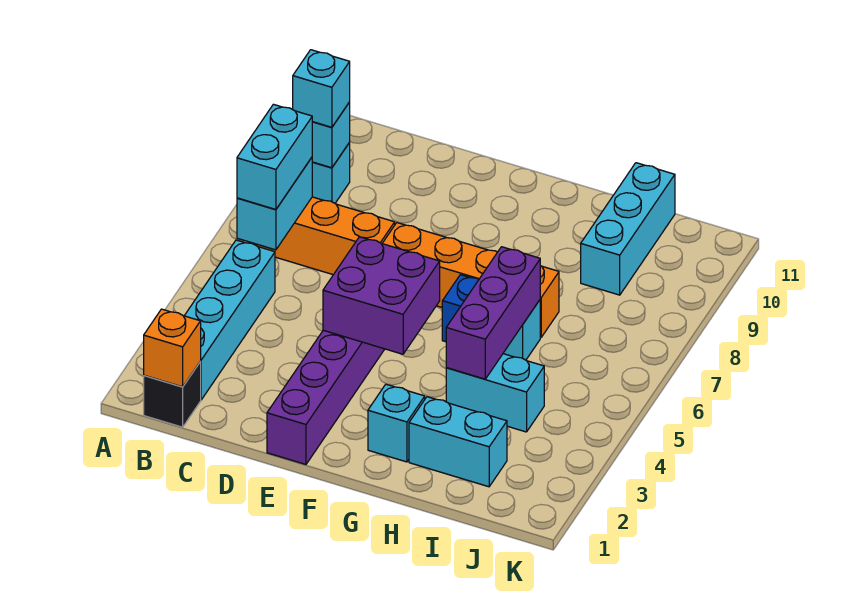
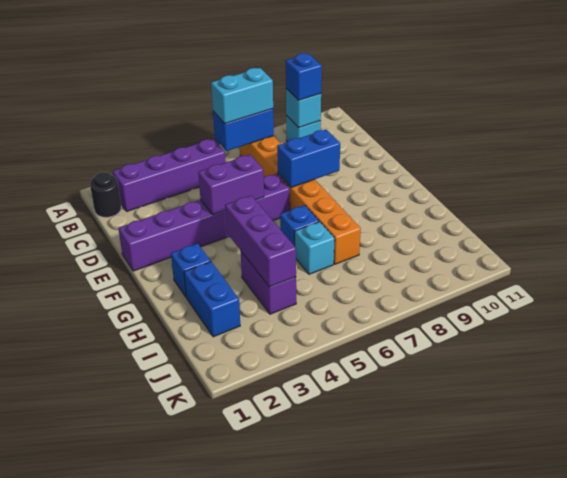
black brick B1 level 1 -> black round brick B1 level 1
orange brick B1 level 2 -> none
cyan brick B2:B5 level 1 -> purple brick B2:B5 level 1
cyan brick B6:B7 level 2 -> blue brick B6:B7 level 2
cyan brick B9 level 3 -> blue brick B9 level 3
purple brick E4:F5 level 2 -> purple brick E4:E5 level 2
none -> blue brick E7:E8 level 2
cyan brick G2 level 1 -> blue brick G2 level 1
cyan brick H2:I2 level 1 -> blue brick H2:I2 level 1
cyan brick H4:I4 level 1 -> purple brick H4:I4 level 1
purple brick H4:H6 level 2 -> purple brick G4:I4 level 2
cyan brick I9:I11 level 1 -> none

